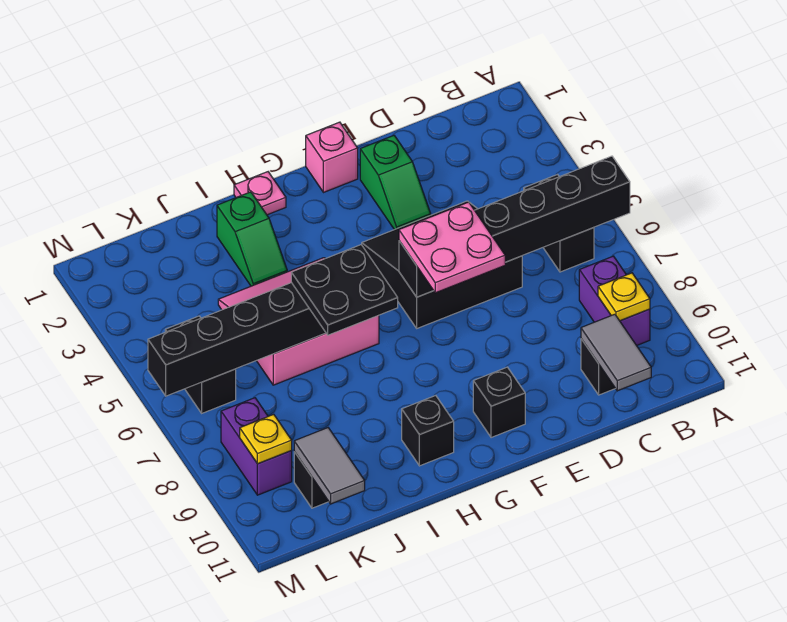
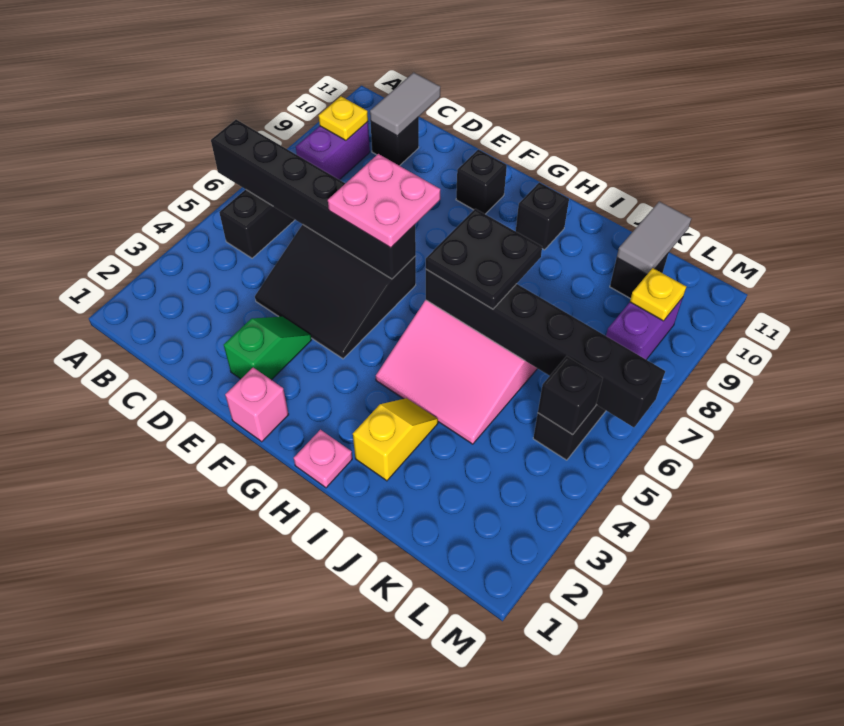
green slope I2:I3 level 1 top 2 -> yellow slope I2:I3 level 1 top 2
none -> black brick L5 level 2

